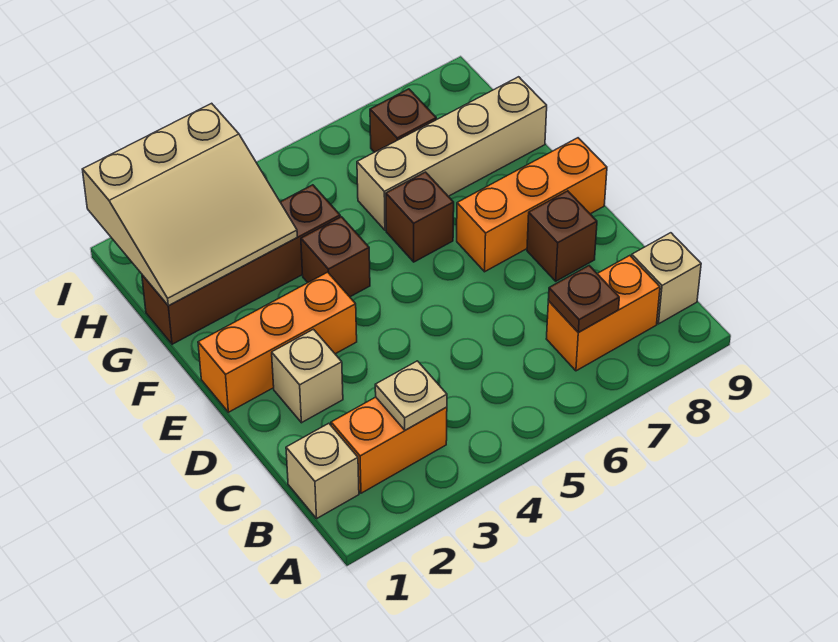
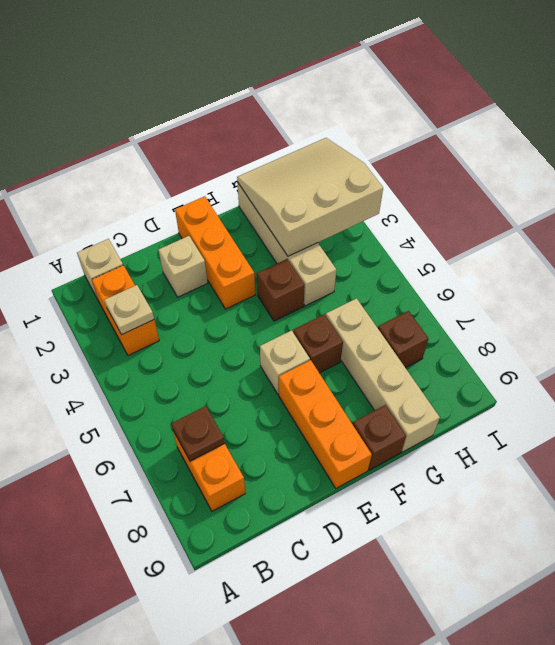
tan brick B9 level 1 -> tan brick E6 level 1
brown brick D8 level 1 -> brown brick F9 level 1
brown brick G1:G4 level 1 -> tan brick G1:G4 level 1
tan slope G1:I3 level 2 top I -> tan slope G1:I3 level 2 top 3

